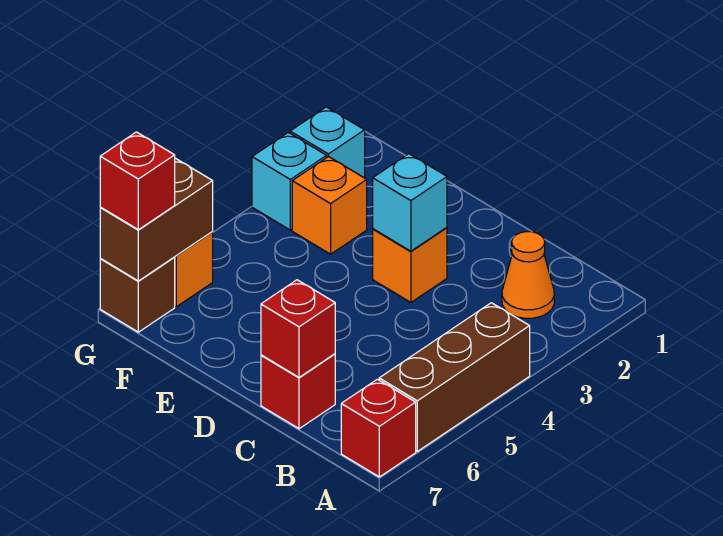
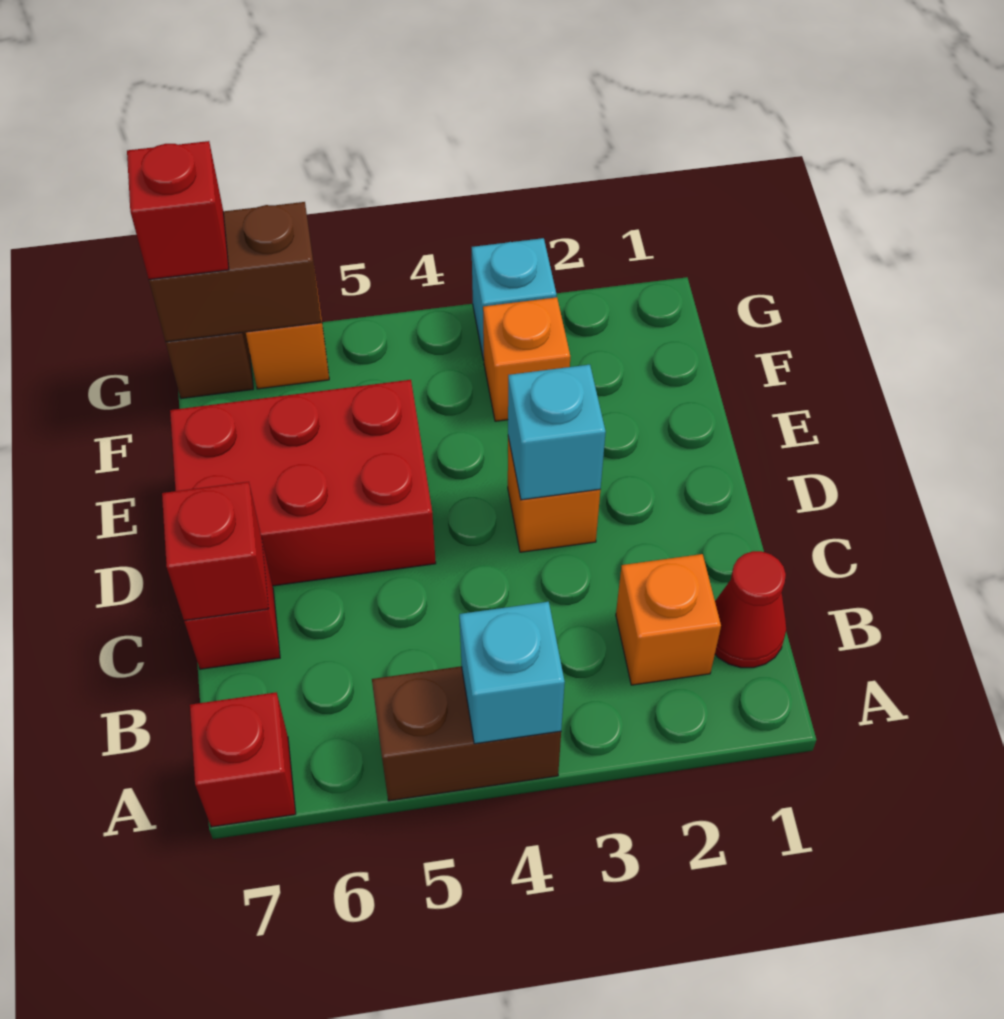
brown brick A4:A6 level 1 -> brown brick A4:A5 level 1
none -> red cone B1 level 1
orange cone B2 level 1 -> orange brick B2 level 1
none -> red brick D5:E7 level 1
cyan brick G2 level 1 -> cyan brick A4 level 2

